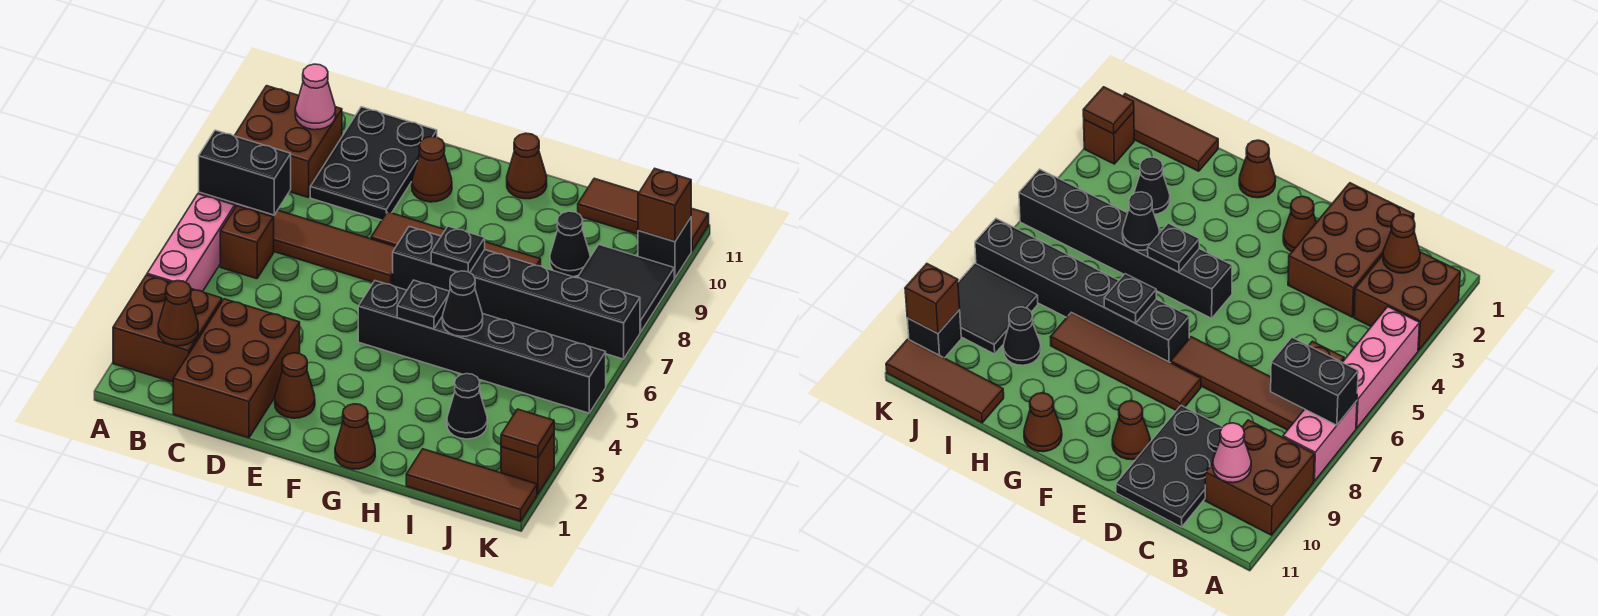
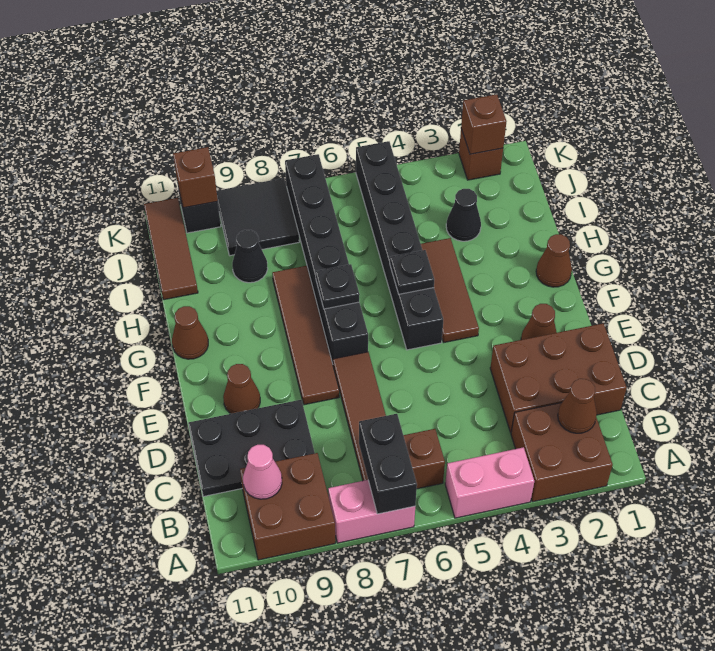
pink brick A4:A6 level 1 -> pink brick A4:A5 level 1
black cone H5 level 2 -> none
brown tile I1:K1 level 1 -> brown tile F4:H4 level 1
brown tile K2 level 2 -> brown brick K2 level 2

